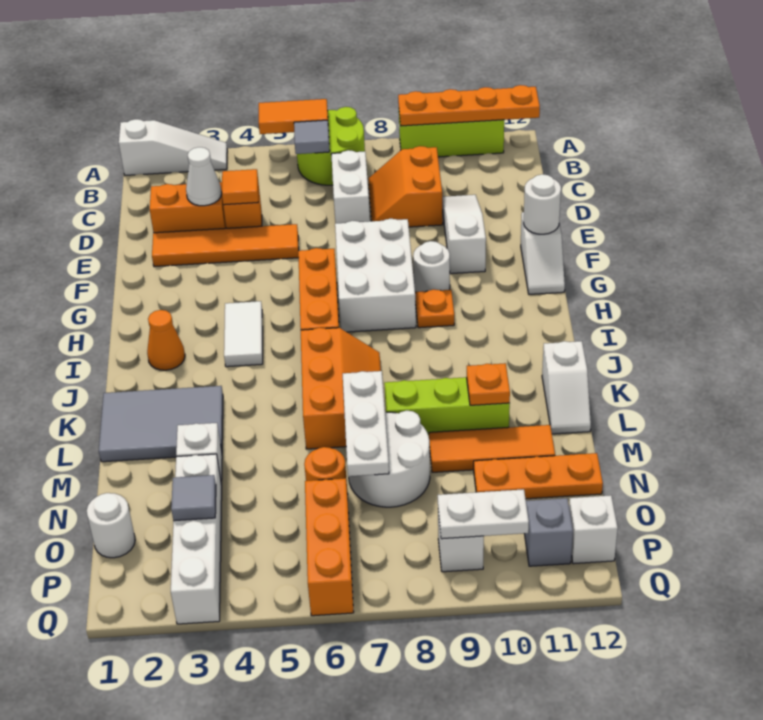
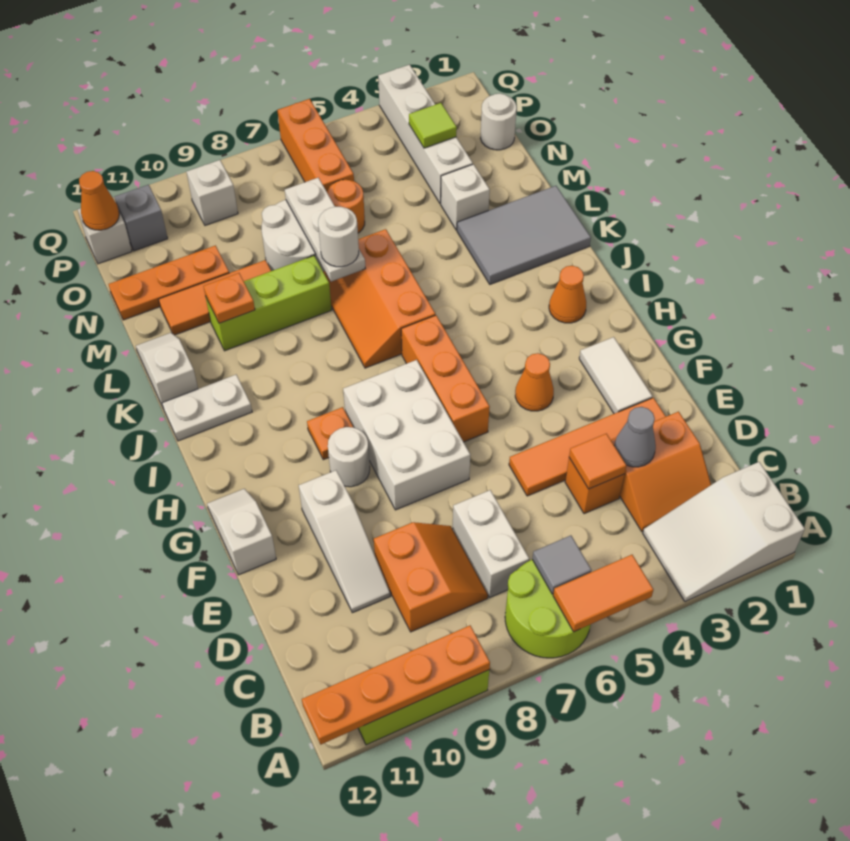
white slope A1:A3 level 1 top 1 -> white slope A1:B3 level 1 top 1
white cone D3 level 2 -> grey cone D3 level 2
white round brick F12 level 2 -> white round brick L7 level 3
none -> orange cone G4 level 1
white tile H4:I4 level 1 -> white tile F2:G2 level 1
grey tile O3 level 2 -> lime tile O3 level 2
white plate P9:P10 level 2 -> white plate J11:J12 level 1
none -> orange cone P12 level 2

